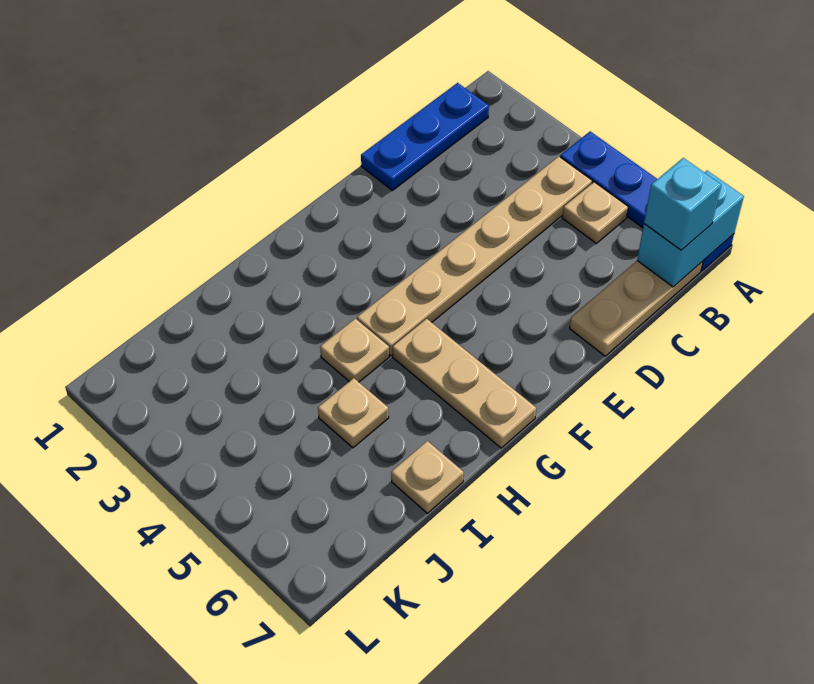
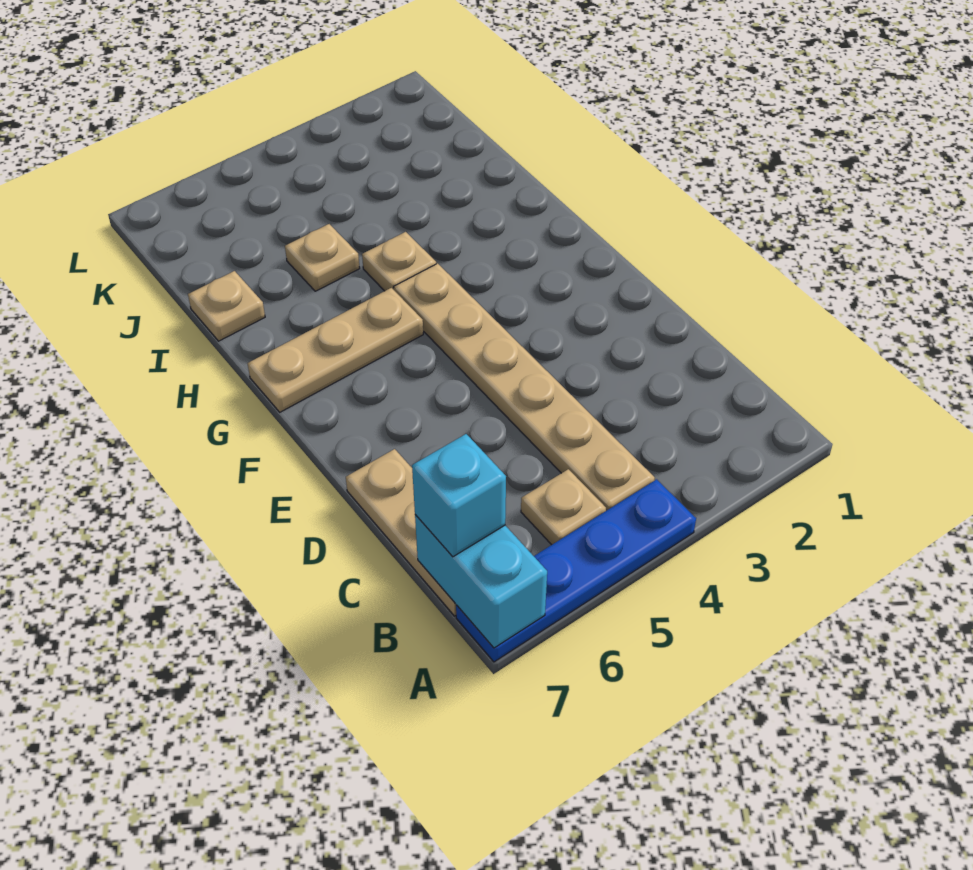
blue plate B1:D1 level 1 -> none

